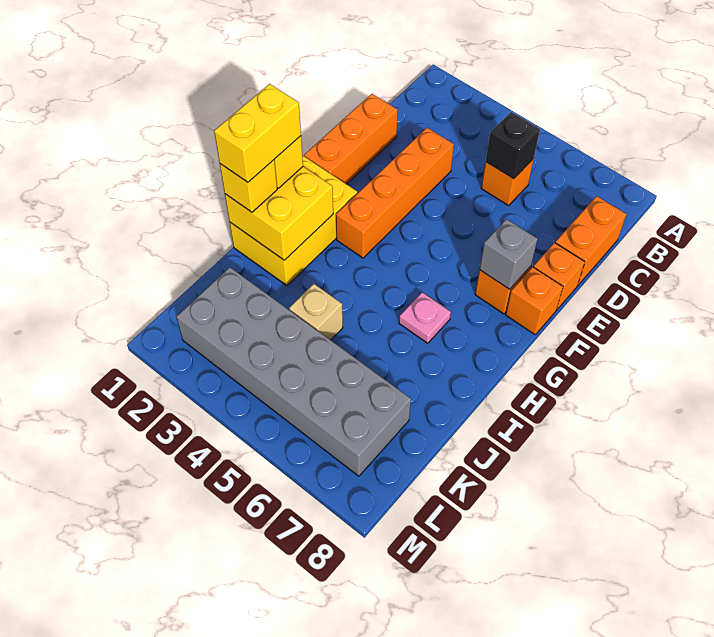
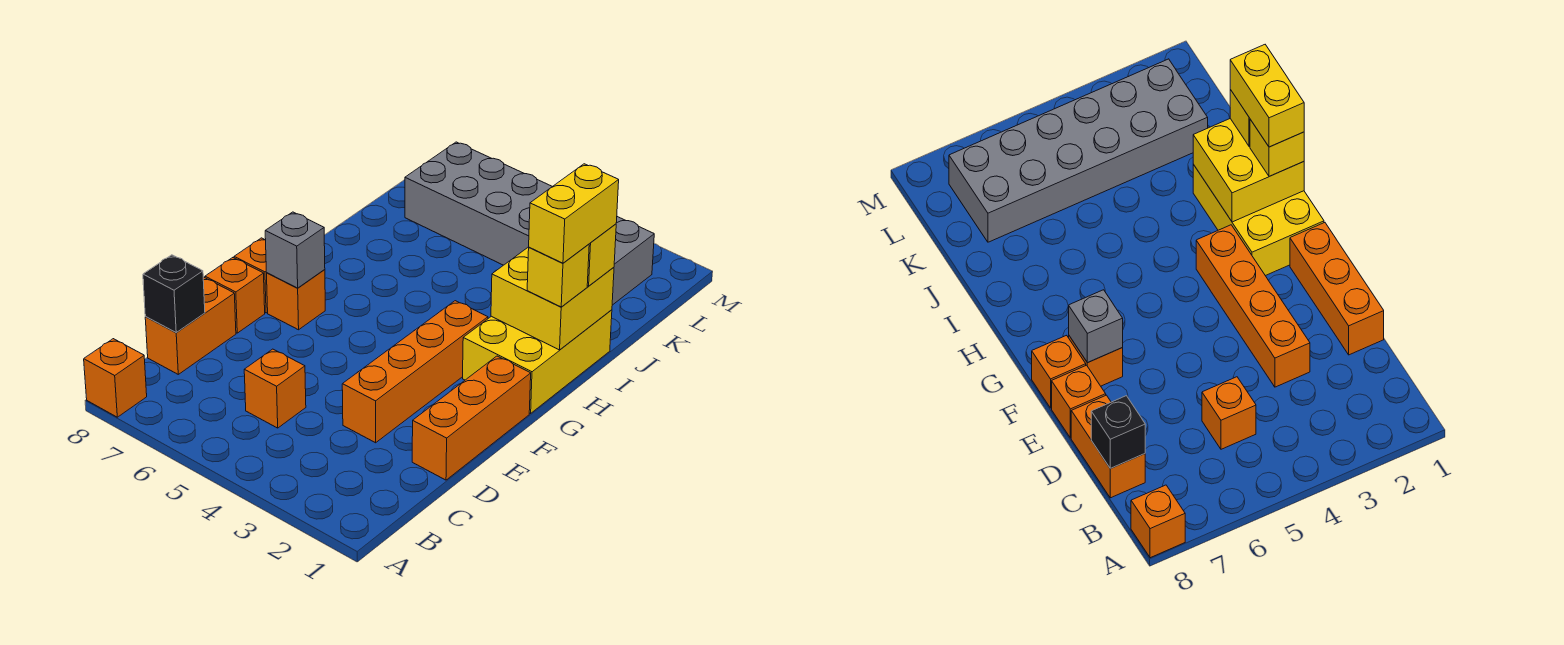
none -> orange brick A8 level 1
black brick C5 level 2 -> black brick C8 level 2
pink plate H6 level 1 -> none
tan brick J4 level 1 -> none

